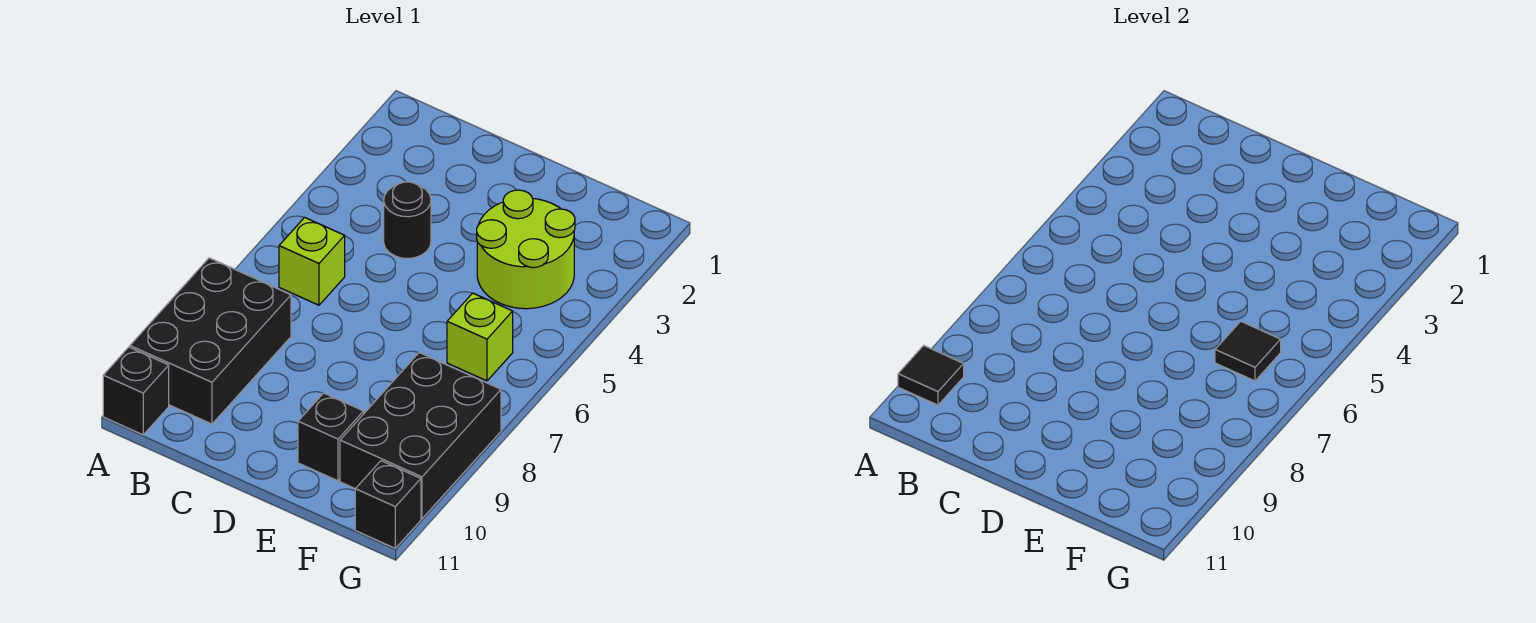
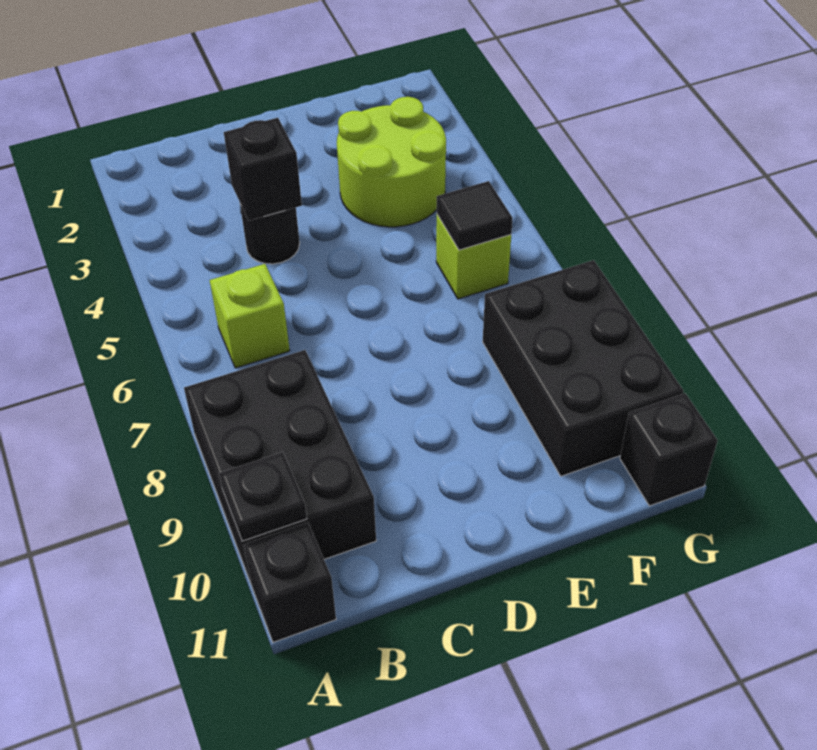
black tile A10 level 2 -> black plate A10 level 2
black brick E10 level 1 -> black brick C4 level 2

